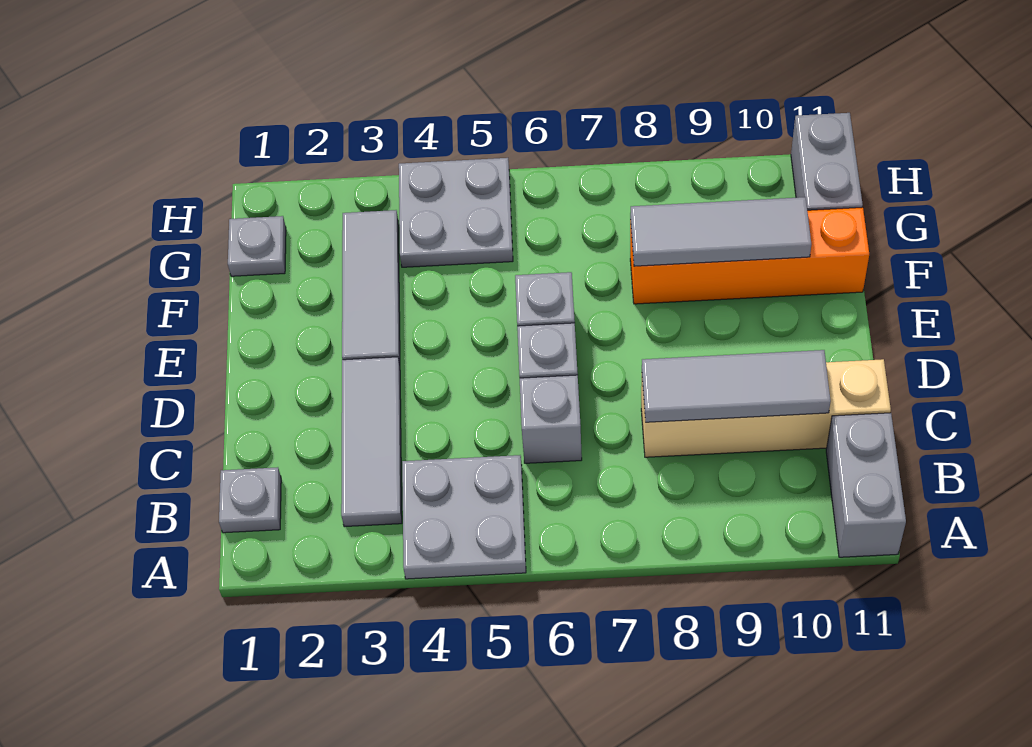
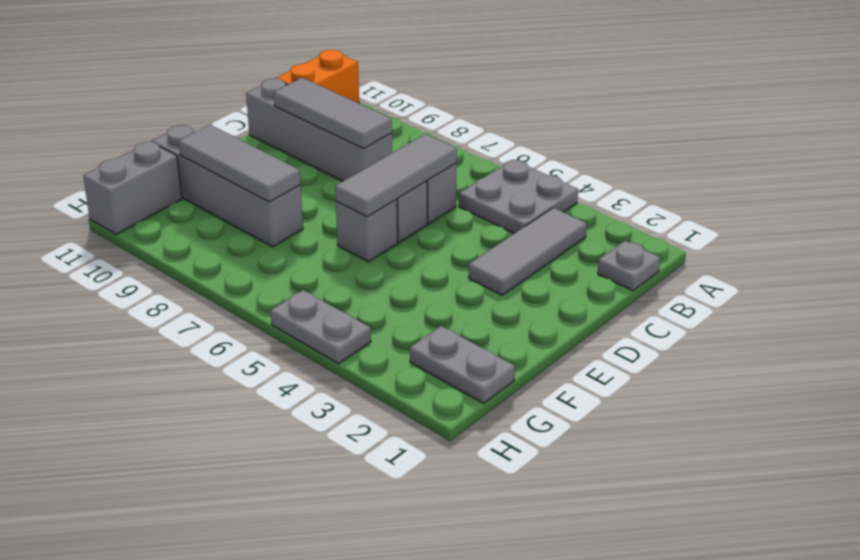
grey brick A11:B11 level 1 -> orange brick A11:B11 level 1
tan brick C8:C11 level 1 -> grey brick C8:C11 level 1
grey tile E3:G3 level 1 -> grey tile C6:E6 level 2
orange brick F8:F11 level 1 -> grey brick F8:F11 level 1
grey plate G1 level 1 -> grey plate G1:G2 level 1
grey plate G4:H5 level 1 -> grey plate H4:H5 level 1

